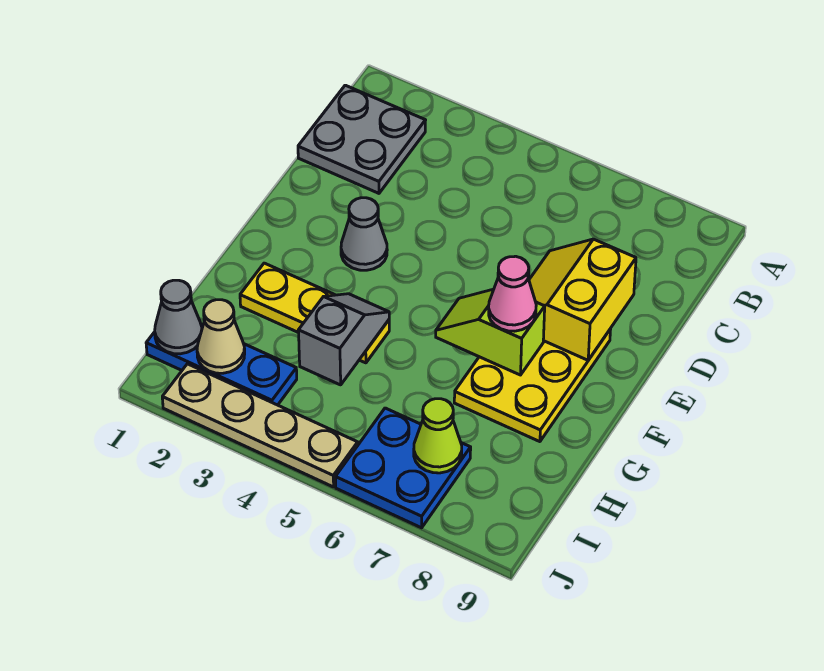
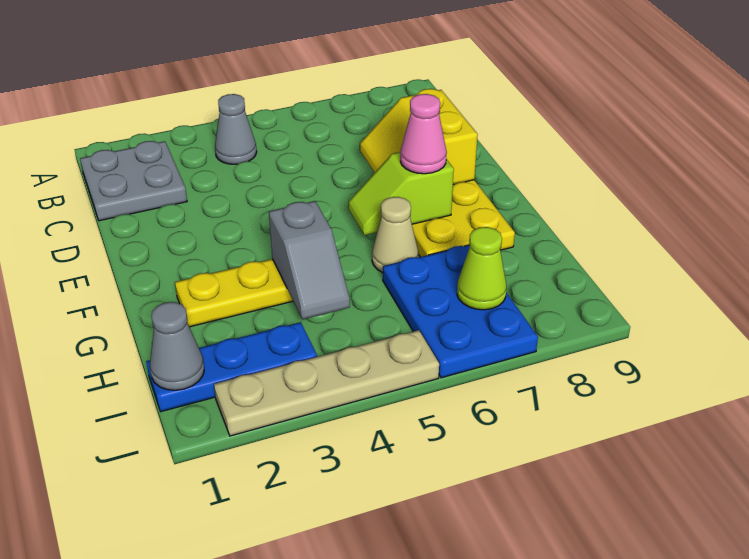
grey cone E3 level 1 -> grey cone B4 level 1
grey slope G4:H4 level 2 top H -> grey slope G4:H4 level 2 top G
tan cone I2 level 2 -> tan cone G6 level 1
blue plate I6:J7 level 1 -> blue plate H6:J7 level 1

